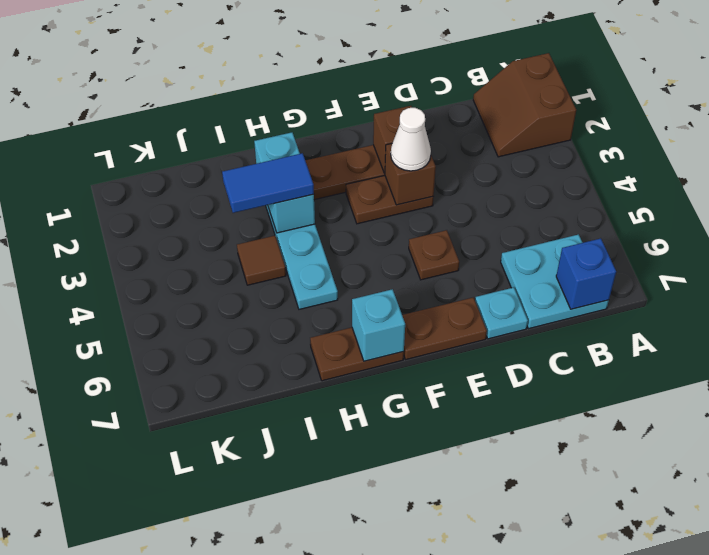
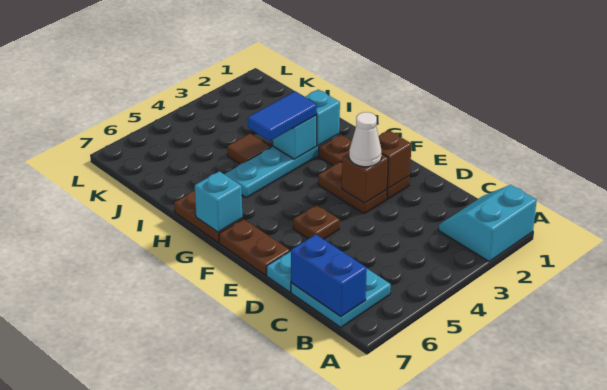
brown slope A1:B2 level 1 top A -> cyan slope A1:B2 level 1 top A
blue brick B7 level 2 -> blue brick B7:C7 level 2
blue tile H3:I3 level 3 -> blue tile H3:H4 level 3

